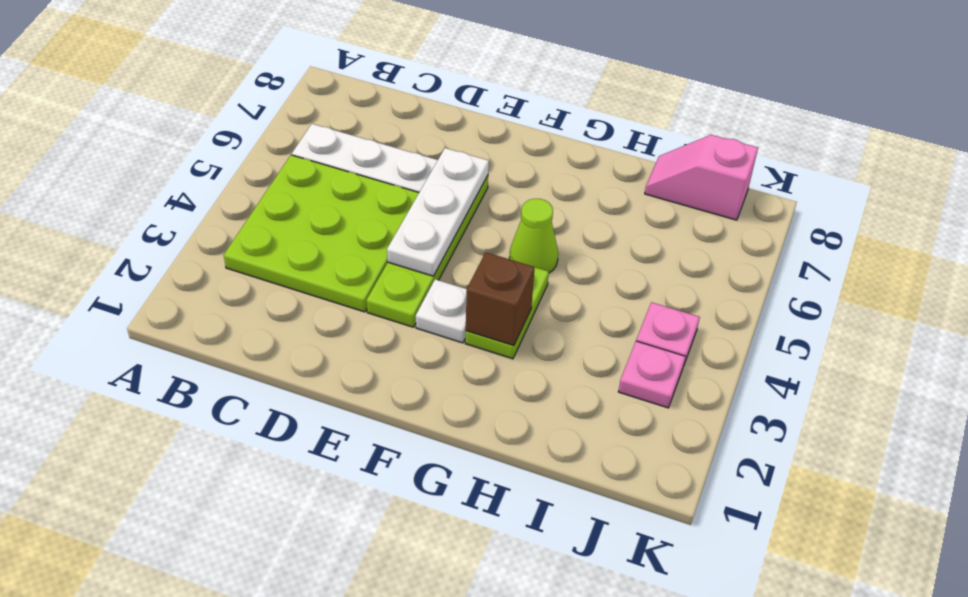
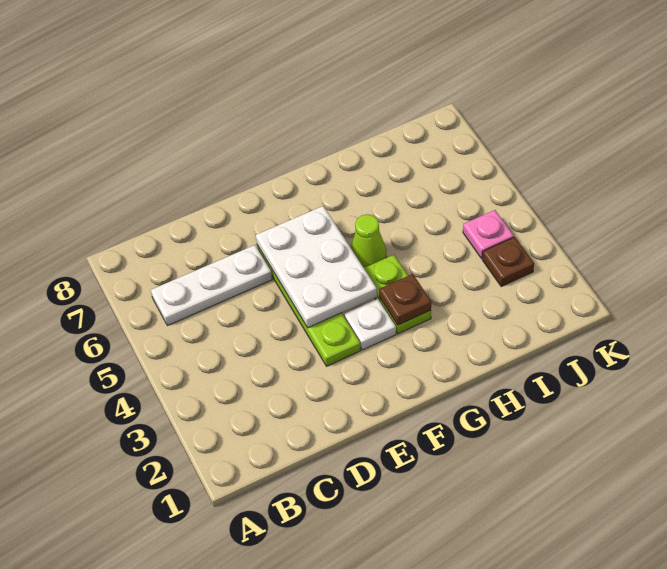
lime plate B3:D5 level 1 -> none
white plate E4:E6 level 2 -> white plate E4:F6 level 2
brown brick G3 level 2 -> brown plate G3 level 2
pink slope I8:J8 level 1 top J -> none
pink plate J3 level 1 -> brown plate J3 level 1

